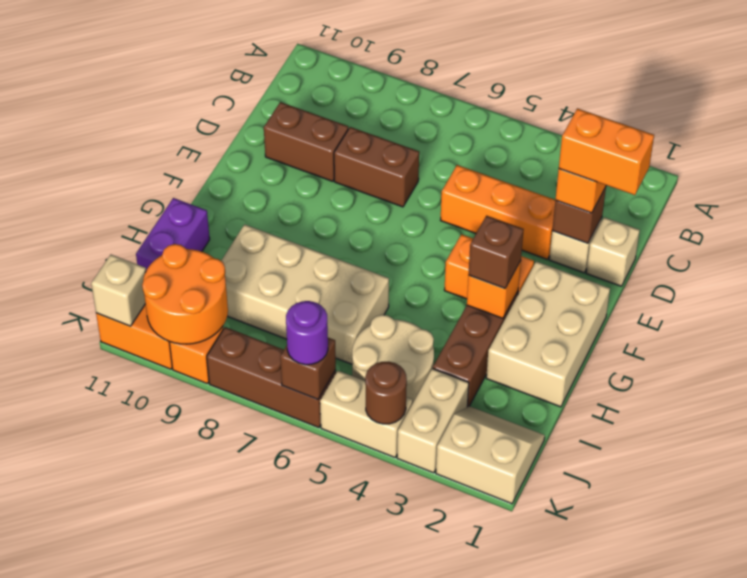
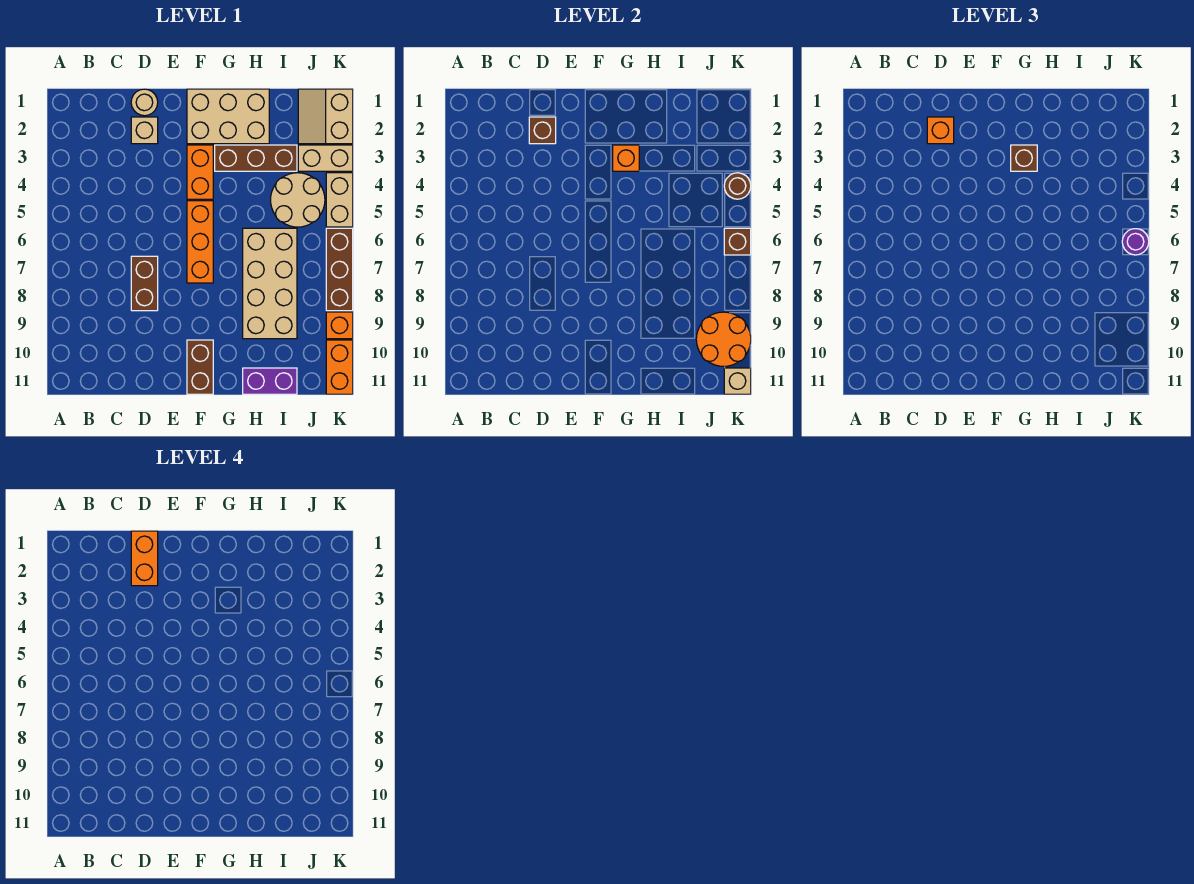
tan brick D1 level 1 -> tan round brick D1 level 1
orange brick D3:D5 level 1 -> orange brick F5:F7 level 1
brown brick D9:D10 level 1 -> brown brick F10:F11 level 1

